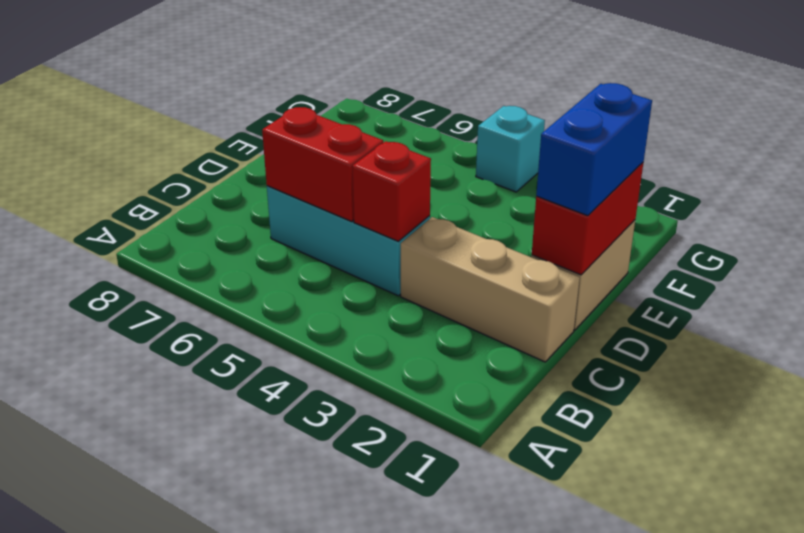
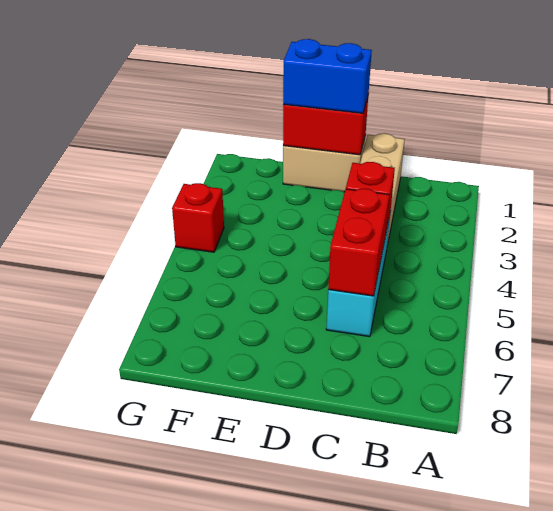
cyan brick G4 level 1 -> red brick G4 level 1

